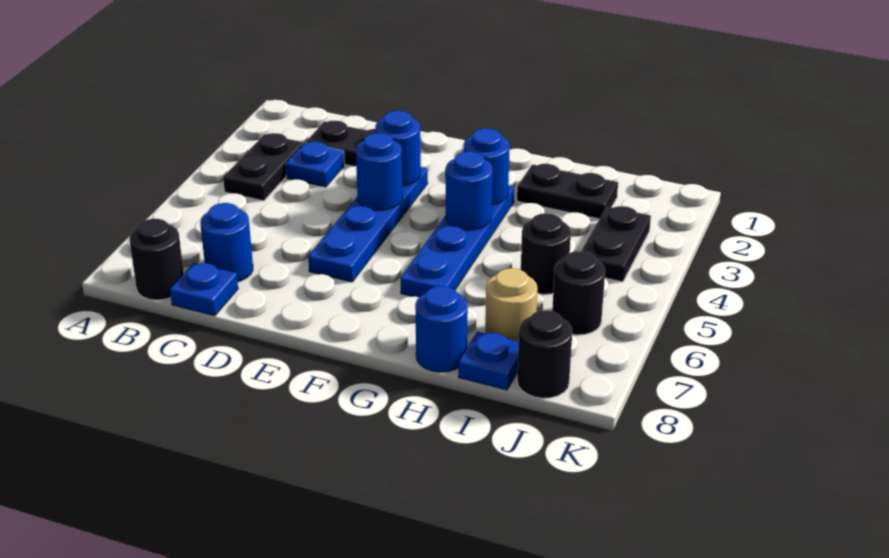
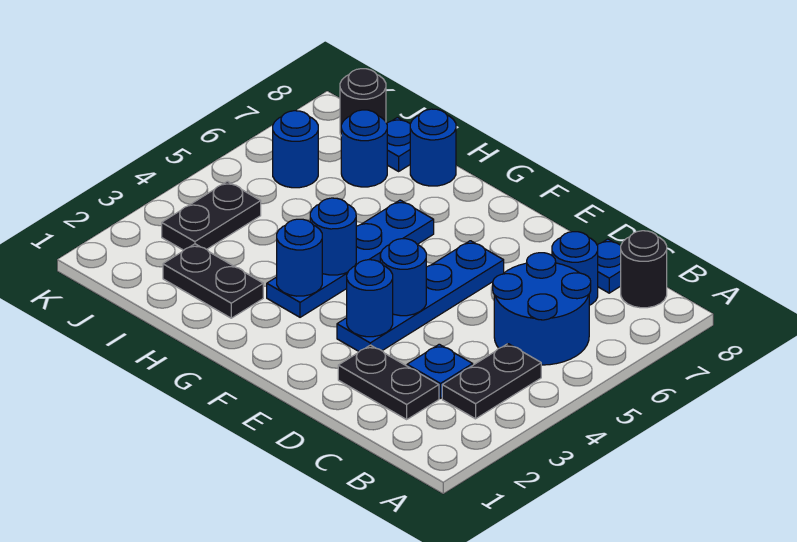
none -> blue round brick B5:C6 level 1
black round brick I5 level 1 -> none
tan round brick I7 level 1 -> blue round brick I7 level 1
black round brick J6 level 1 -> blue round brick J6 level 1

